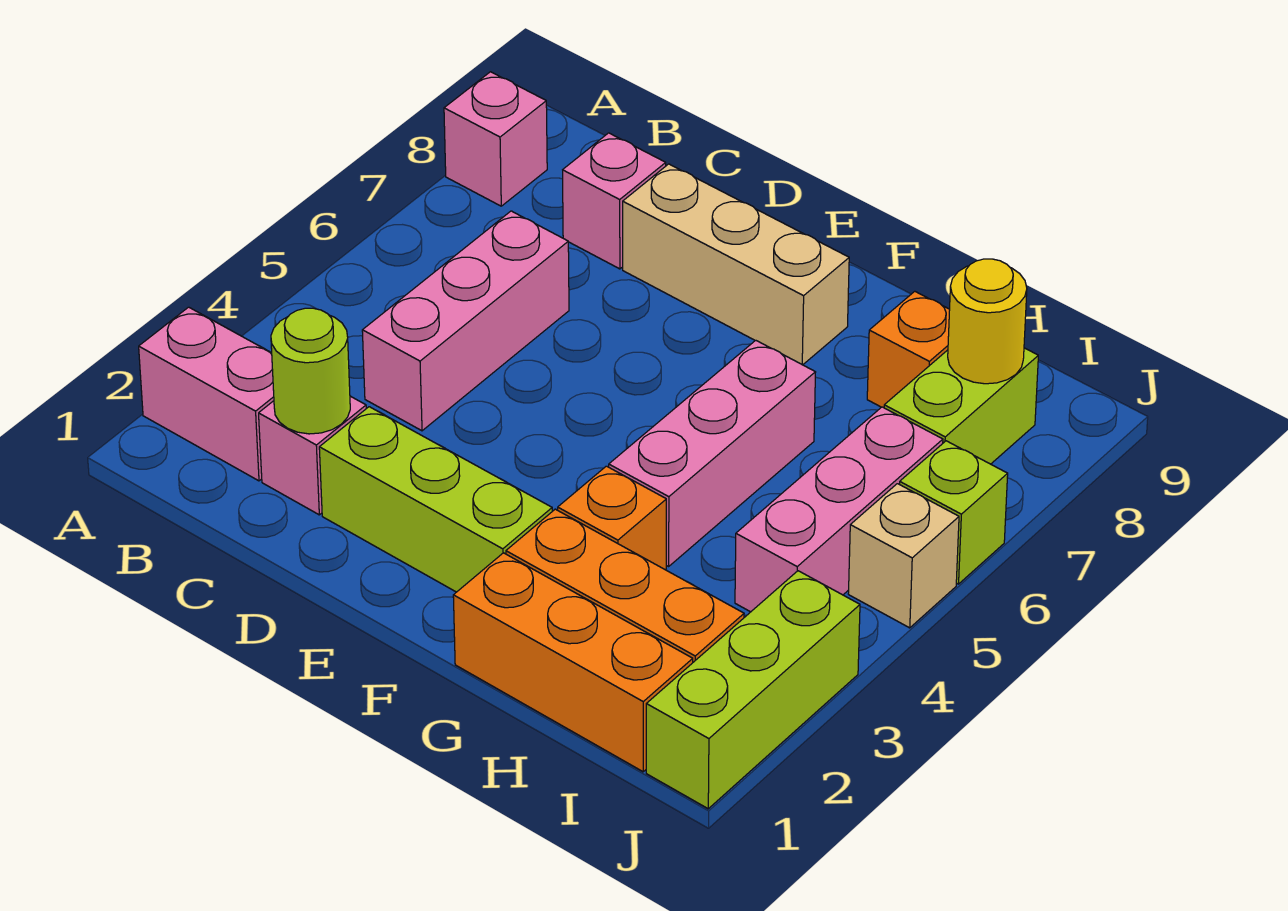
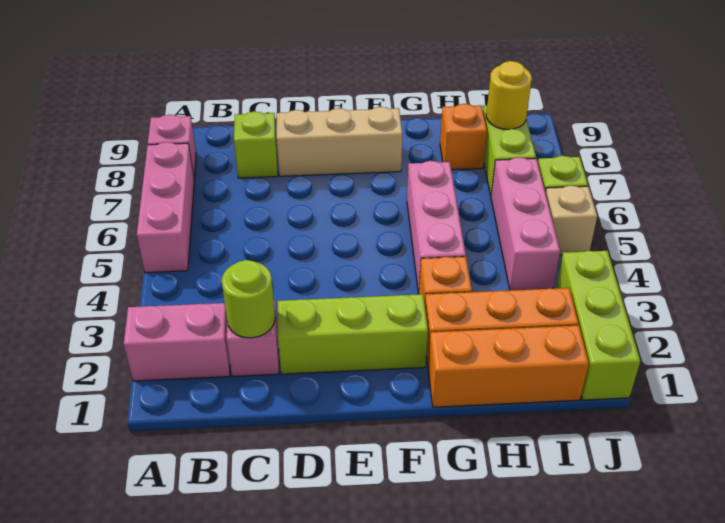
pink brick C4:C6 level 1 -> pink brick A5:A7 level 1
pink brick C8 level 1 -> lime brick C8 level 1

